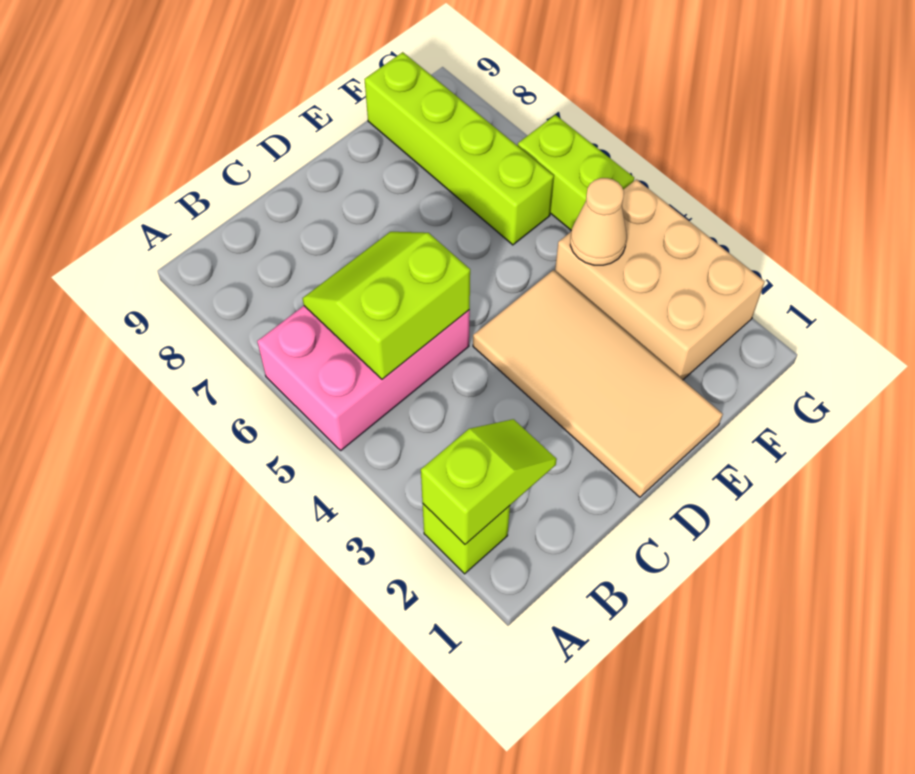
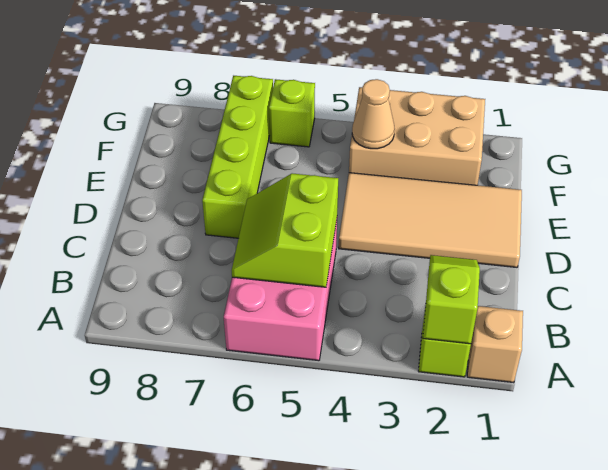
none -> tan brick A1 level 1
lime brick F6:F9 level 1 -> lime brick D7:G7 level 1
lime brick G5:G6 level 1 -> lime brick G6 level 1

